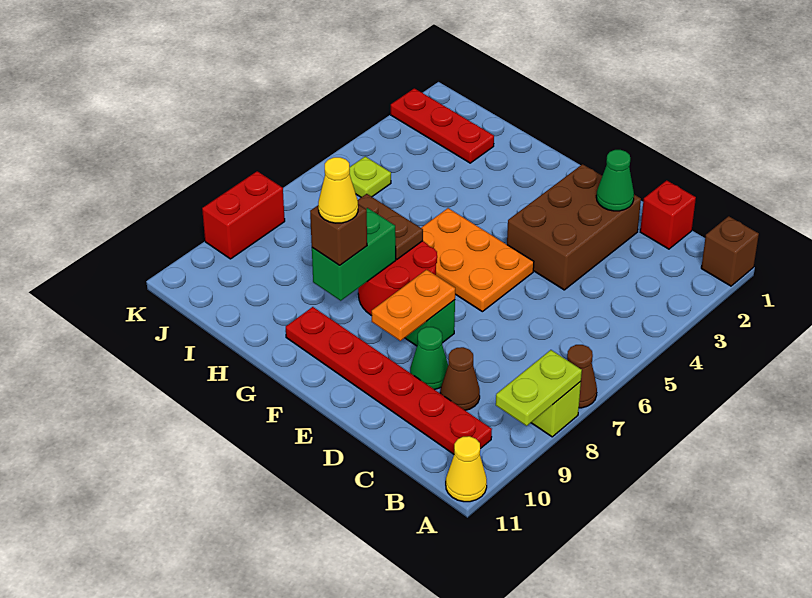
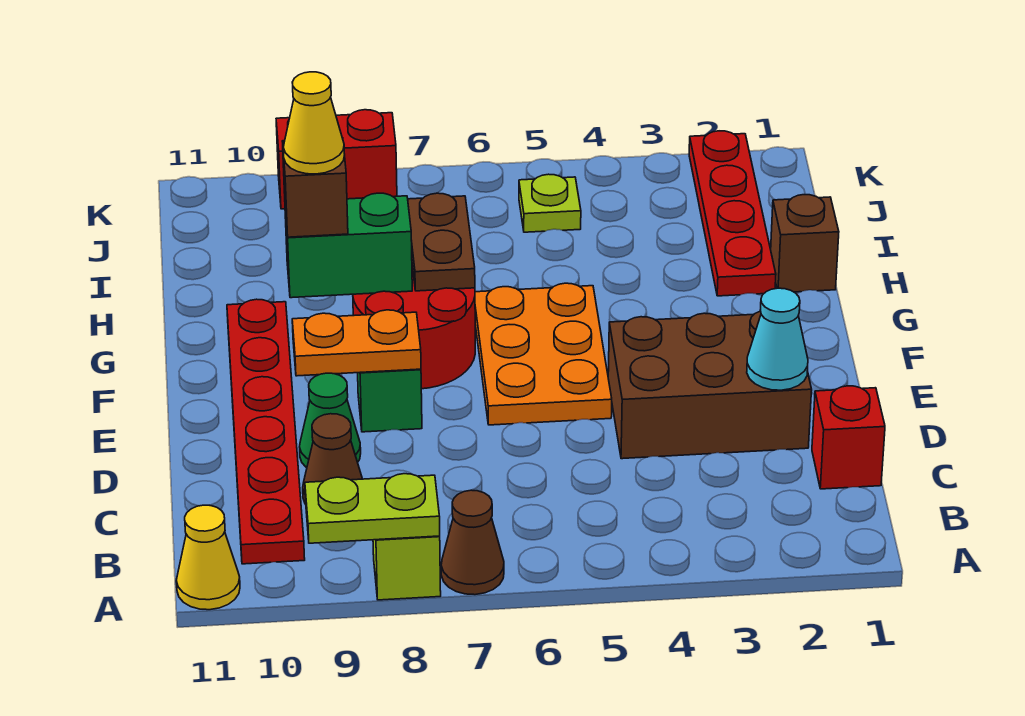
brown brick A1 level 1 -> brown brick H1 level 1
green cone D2 level 2 -> cyan cone D2 level 2
red plate I2:K2 level 1 -> red plate H2:K2 level 1

